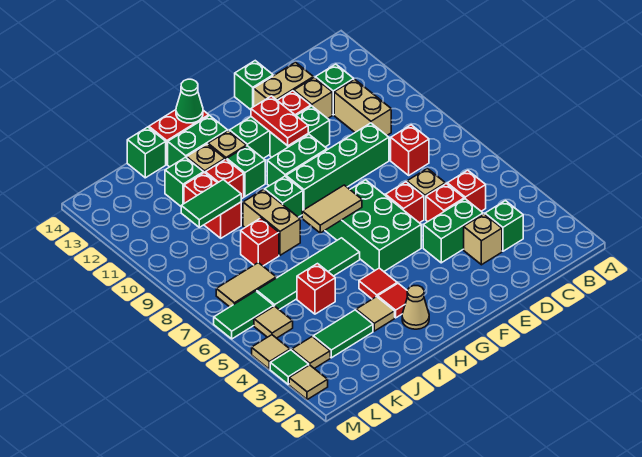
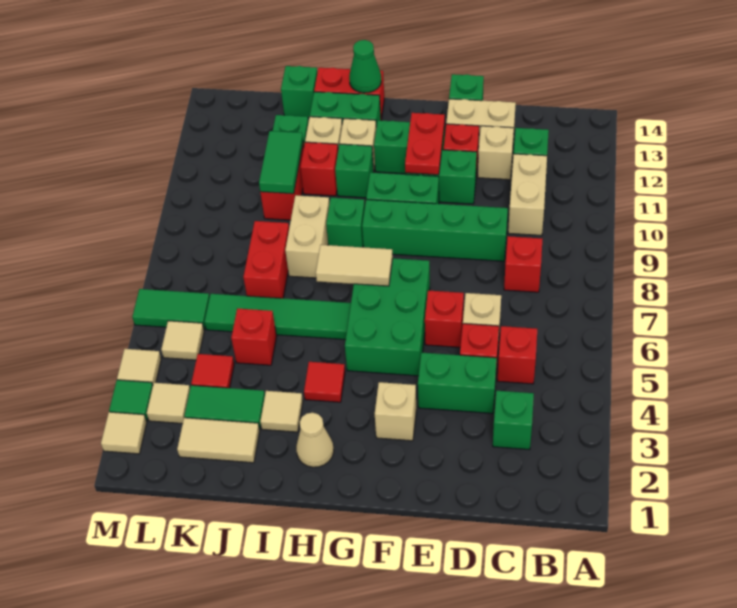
tan brick D3 level 1 -> tan brick F3 level 1
red tile H3 level 1 -> red tile K4 level 1
red brick J8 level 1 -> red brick J7:J8 level 1
green tile J10:K10 level 2 -> green tile J10:J11 level 2
tan tile K7:L7 level 1 -> tan tile J2:K2 level 1

